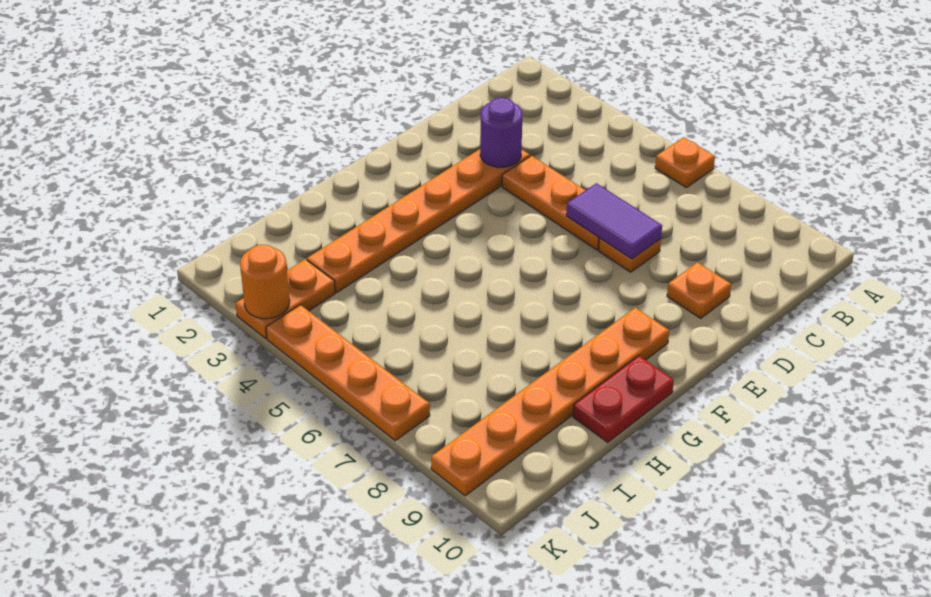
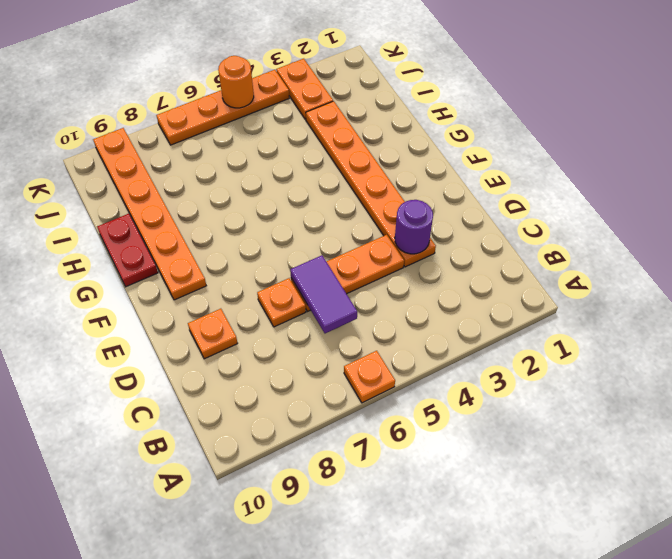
purple tile D6:D7 level 2 -> purple tile C6:D6 level 2
orange round brick K3 level 2 -> orange round brick K5 level 2

